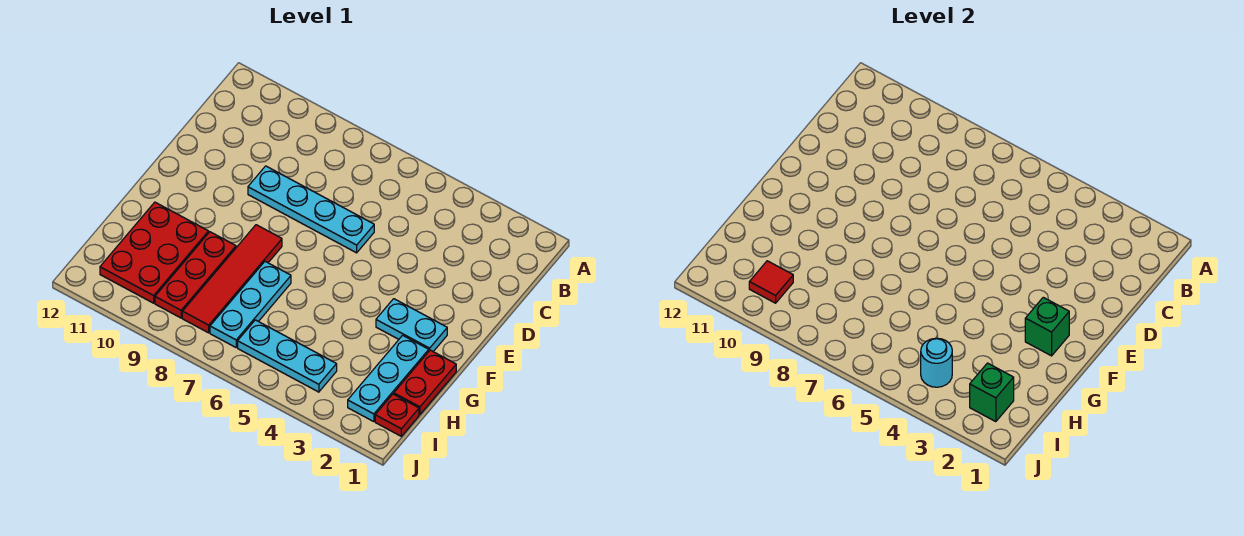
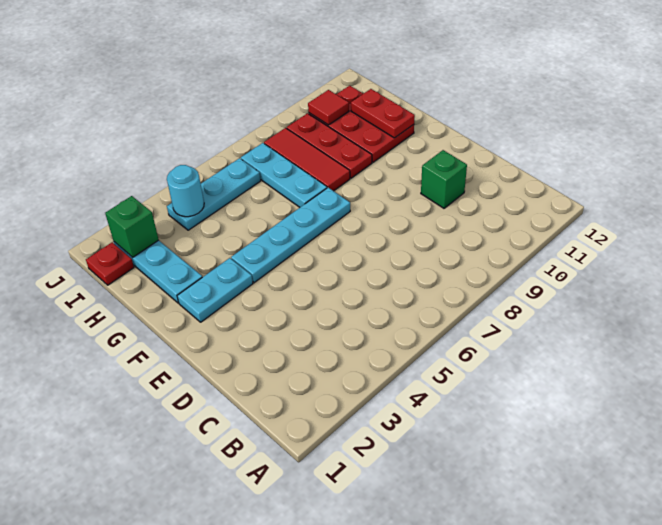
cyan plate D6:D9 level 1 -> cyan plate F4:F7 level 1
green brick F2 level 2 -> green brick D10 level 1
red tile F8:I8 level 1 -> red tile G8:I8 level 1
red plate G1:H1 level 1 -> red plate G11:H11 level 2

